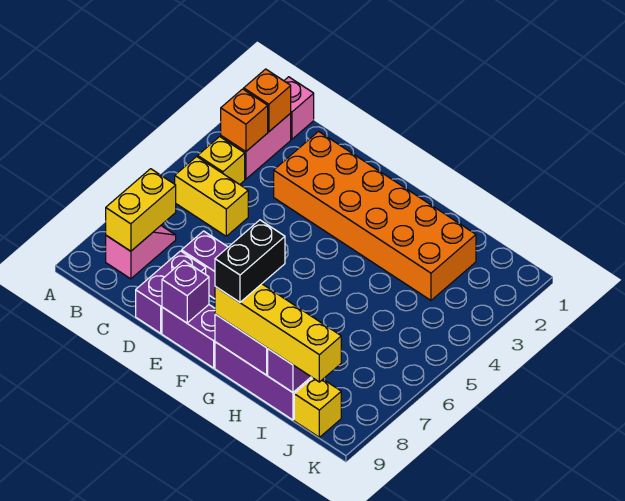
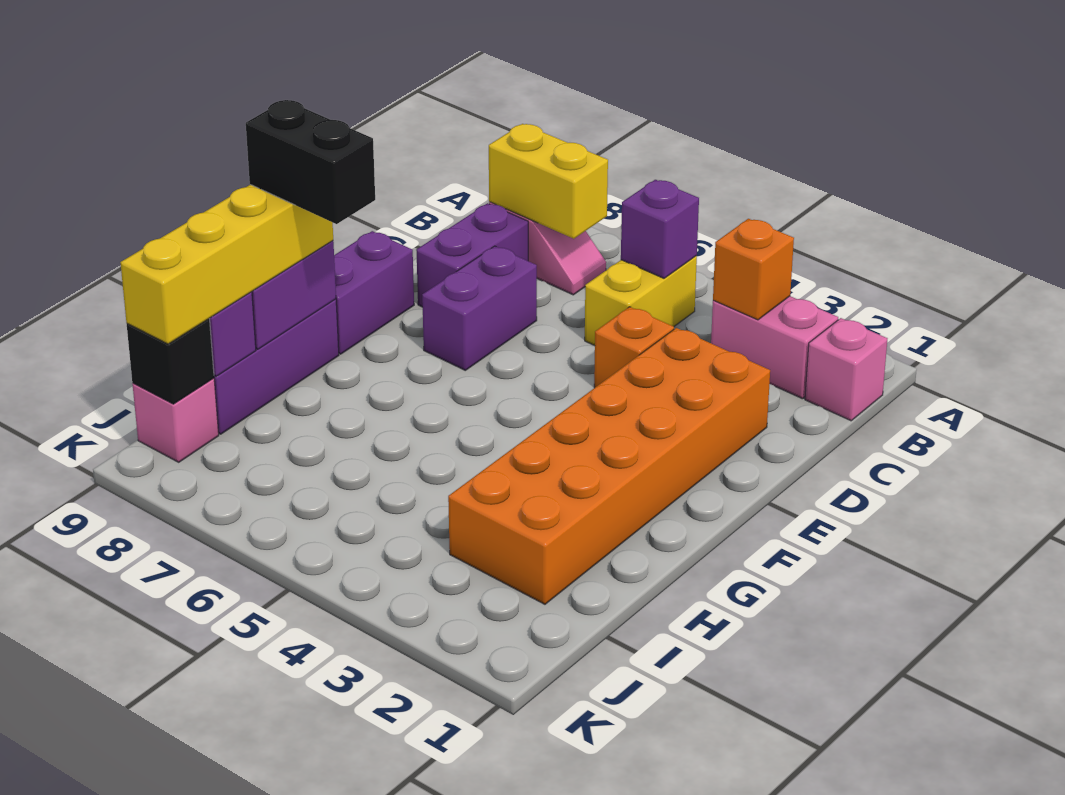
orange brick B2 level 2 -> orange brick D4 level 1
yellow brick B4 level 1 -> none
purple brick D8:D9 level 1 -> purple brick C8:D8 level 1
purple brick E9 level 2 -> purple brick B5 level 2
yellow brick J9 level 1 -> pink brick J9 level 1
none -> black brick J9 level 2

